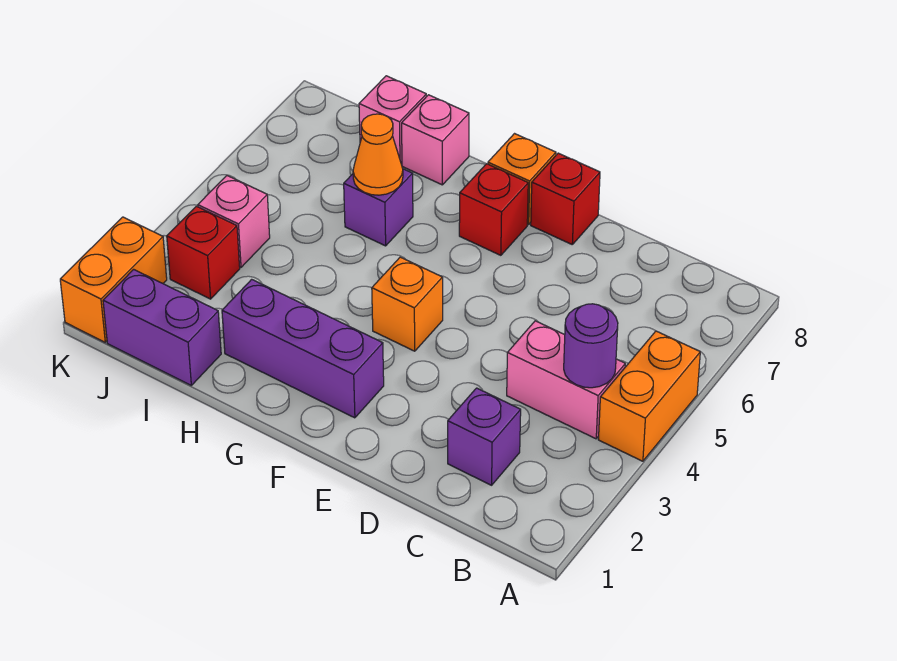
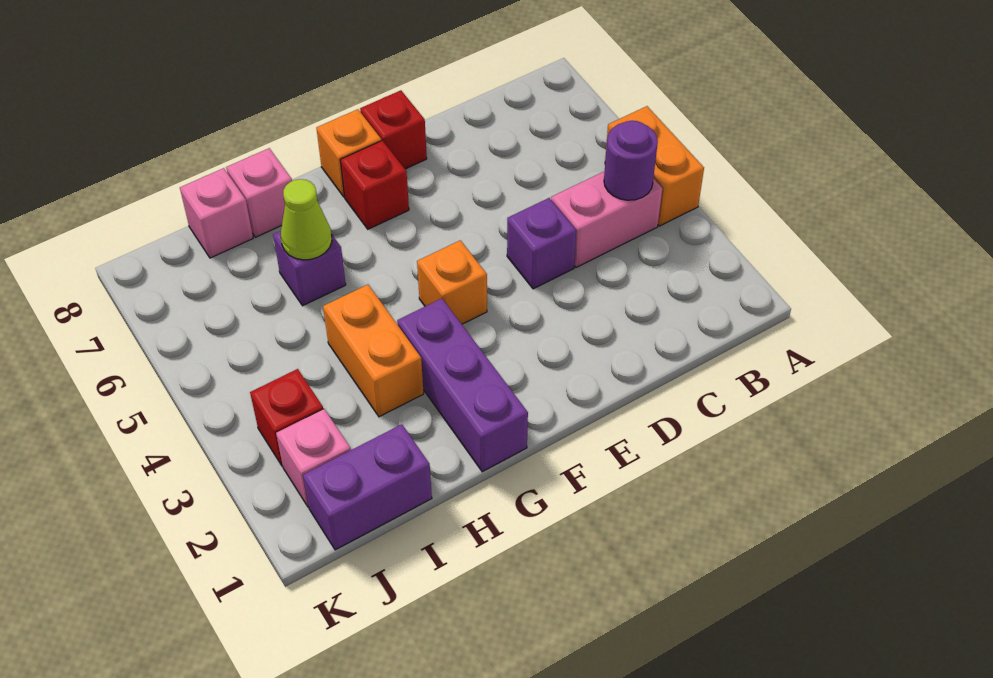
purple brick C2 level 1 -> purple brick D4 level 1
purple brick F2:H2 level 1 -> purple brick G1:G3 level 1
orange cone H6 level 2 -> lime cone H6 level 2
pink brick J4 level 1 -> pink brick J2 level 1
orange brick K1:K2 level 1 -> orange brick H3:H4 level 1

